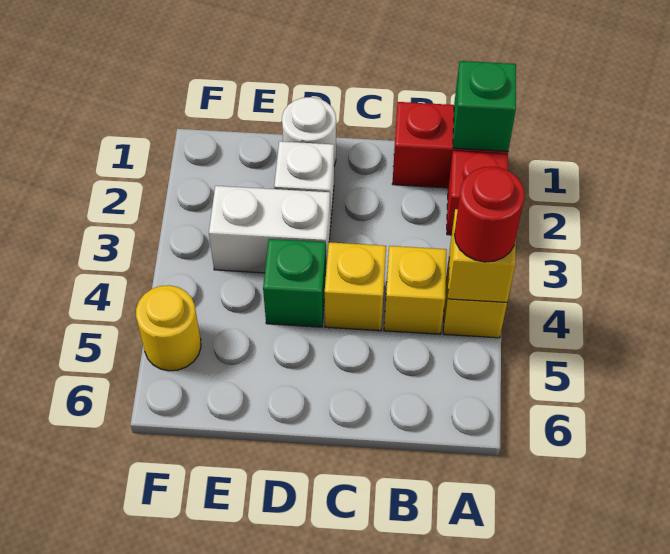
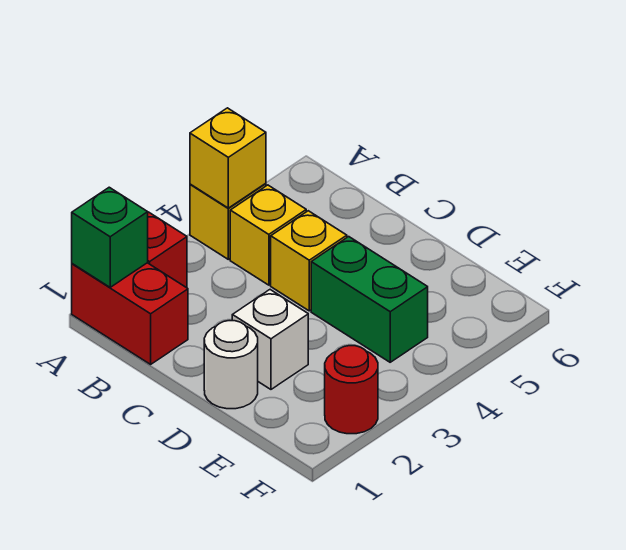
red round brick A4 level 3 -> red round brick F2 level 1
white brick D3:E3 level 1 -> none
green brick D4 level 1 -> green brick D4:E4 level 1
yellow round brick F5 level 1 -> none

